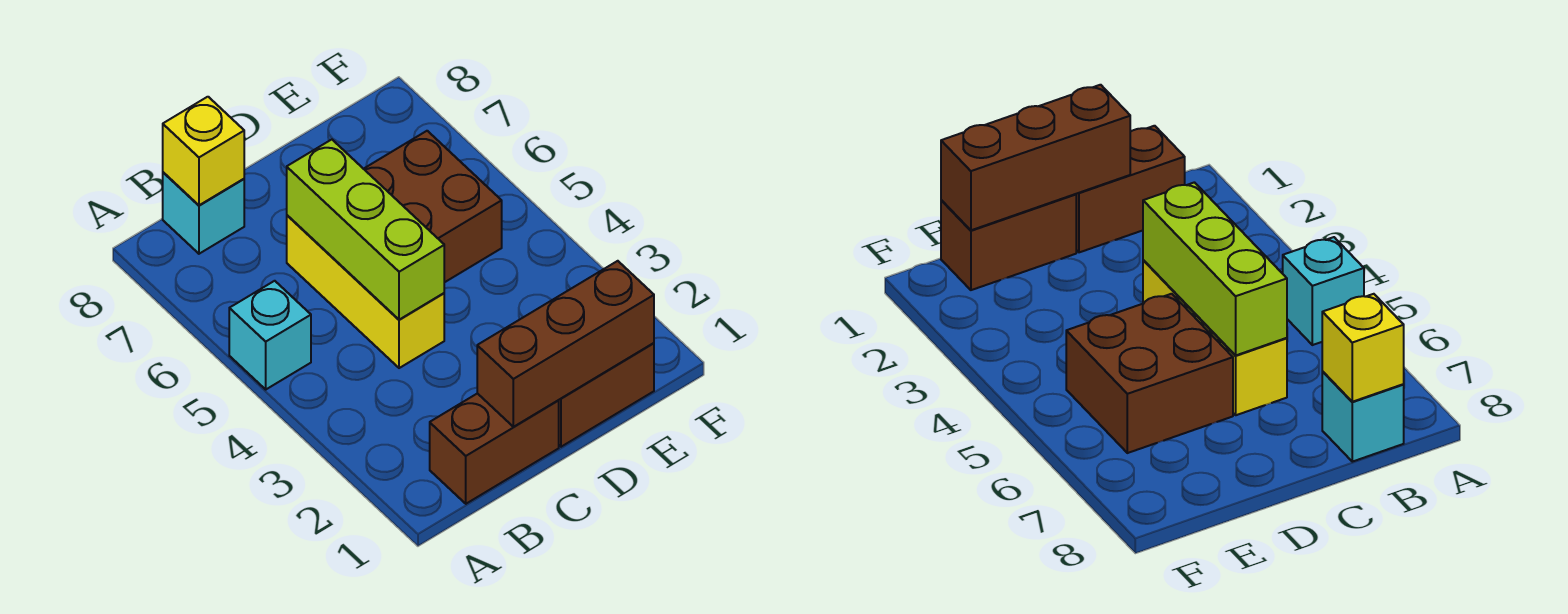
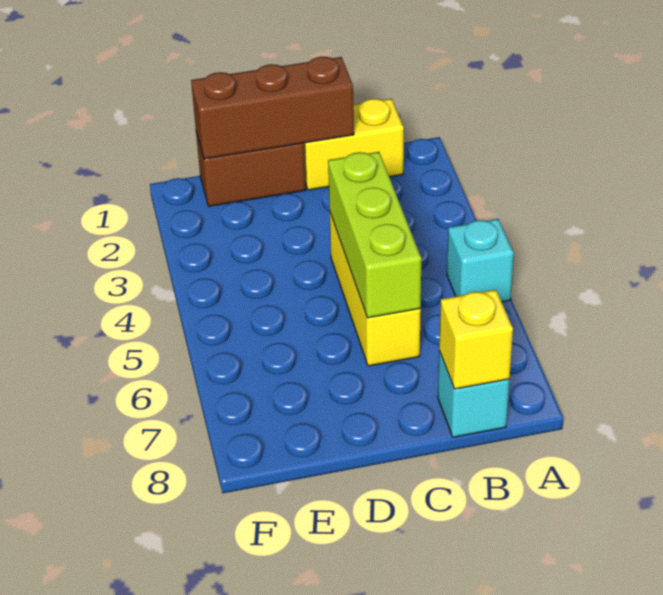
brown brick B1:C1 level 1 -> yellow brick B1:C1 level 1
brown brick D5:E6 level 1 -> none

